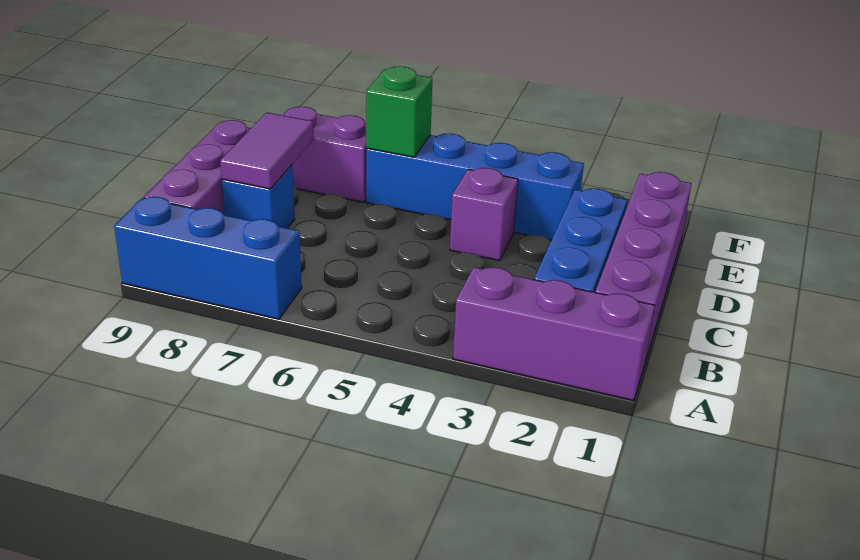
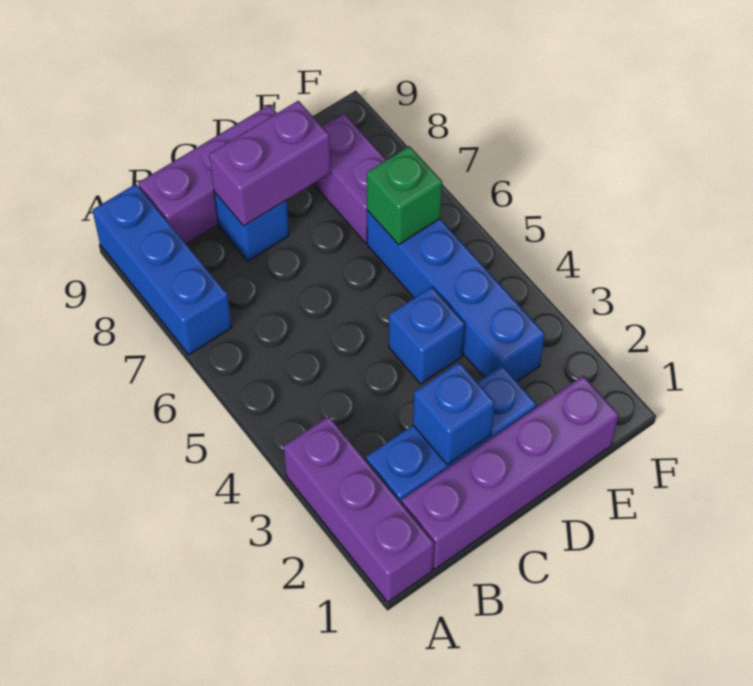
none -> blue brick C2 level 2
purple tile C8:D8 level 2 -> purple brick C8:D8 level 2
purple brick D4 level 1 -> blue brick D4 level 1

